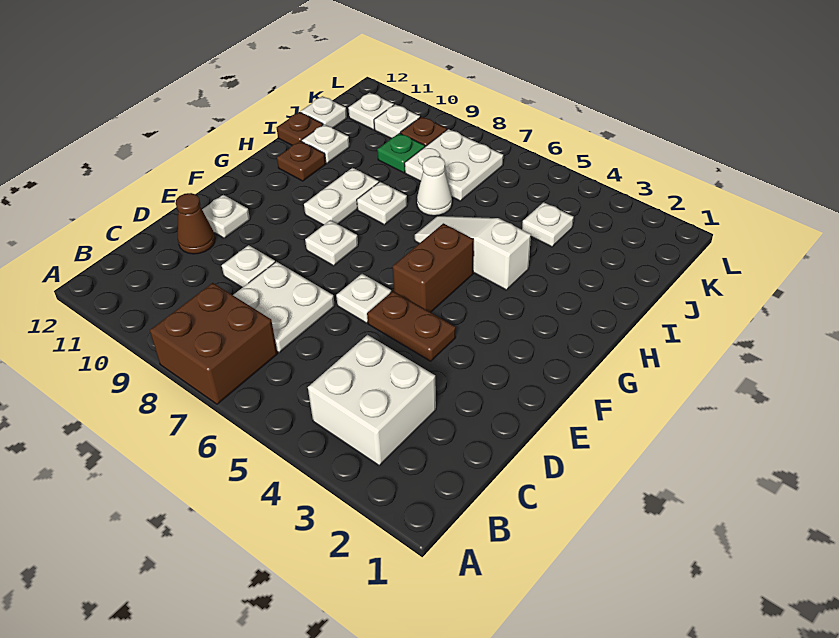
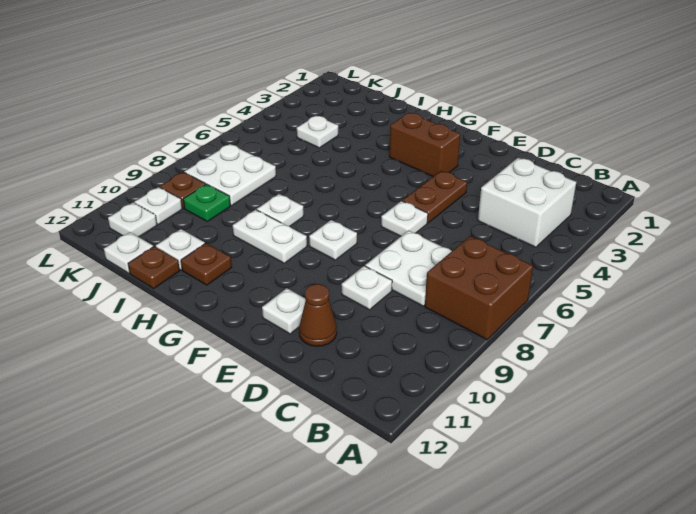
brown brick F5:G5 level 1 -> brown brick F3:G3 level 1
white slope H4:H6 level 1 top 4 -> none
white cone I7 level 1 -> none

